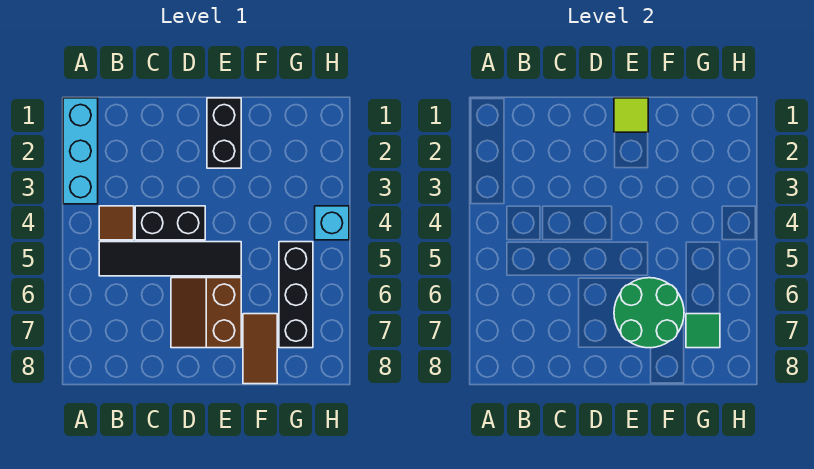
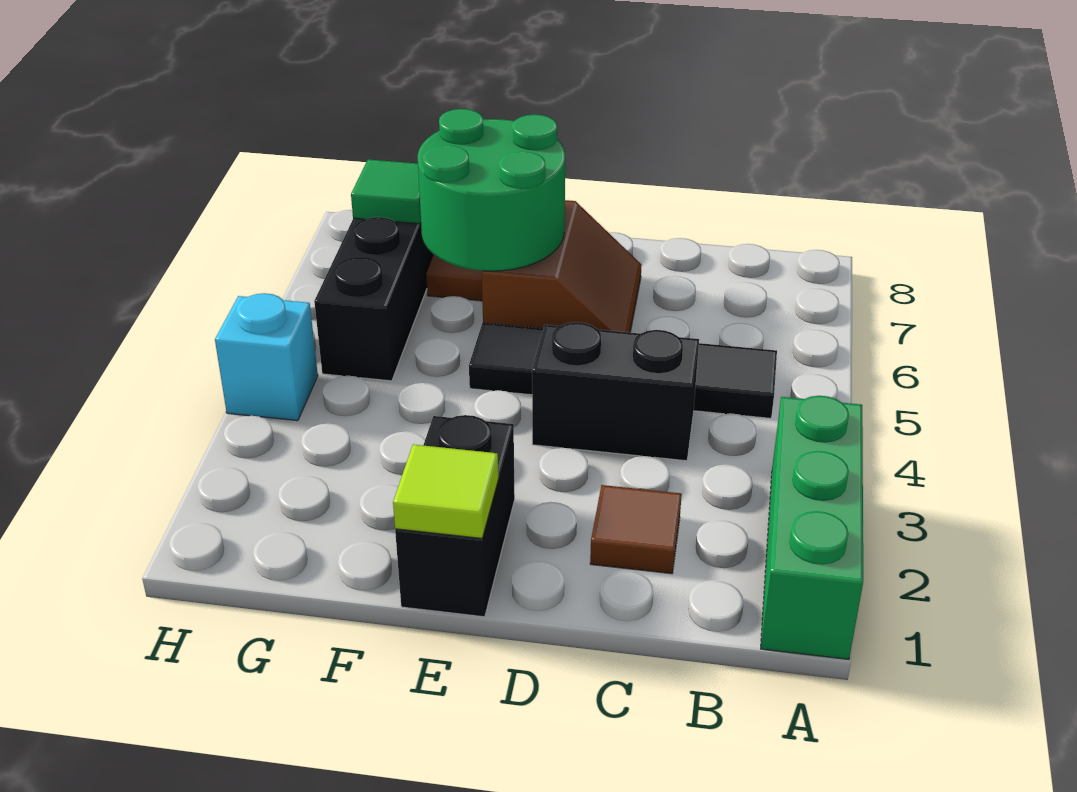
cyan brick A1:A3 level 1 -> green brick A1:A3 level 1
brown tile B4 level 1 -> brown tile C2 level 1

